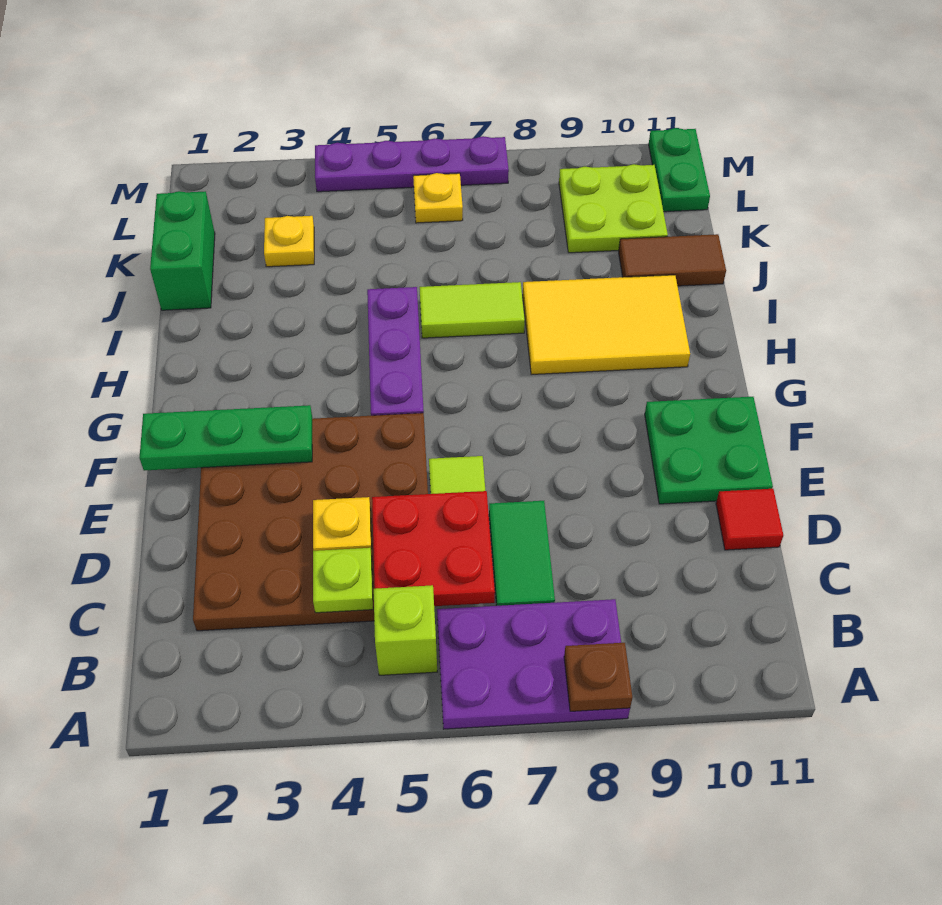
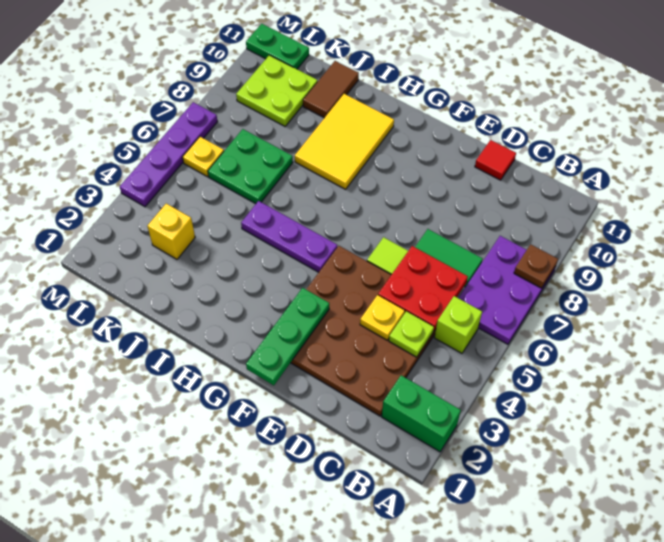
green plate E10:F11 level 1 -> green plate J6:K7 level 1
lime tile I6:I7 level 1 -> none
green brick J1:K1 level 1 -> green brick A2:B2 level 1
yellow plate K3 level 1 -> yellow brick K3 level 1

